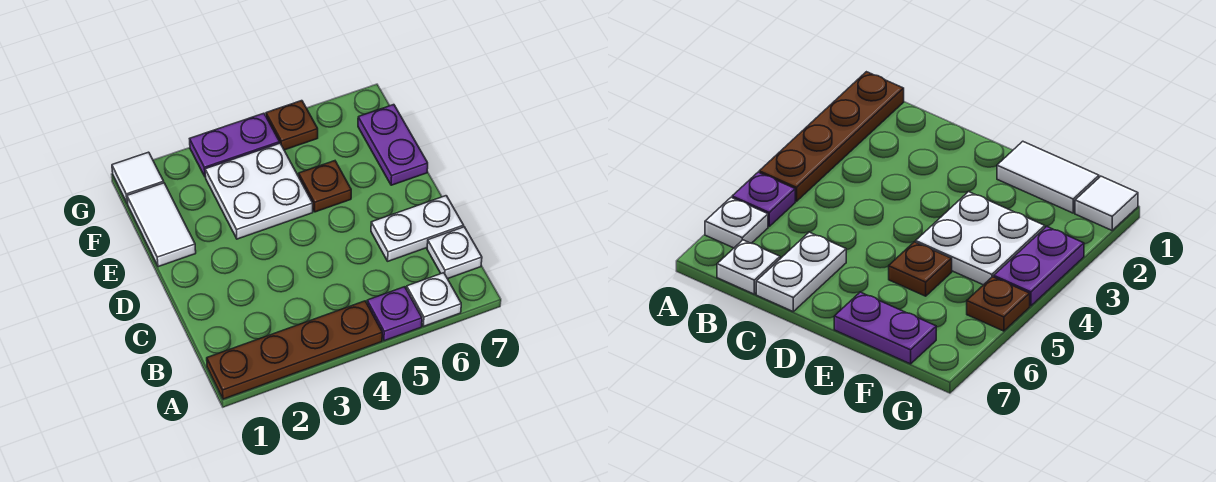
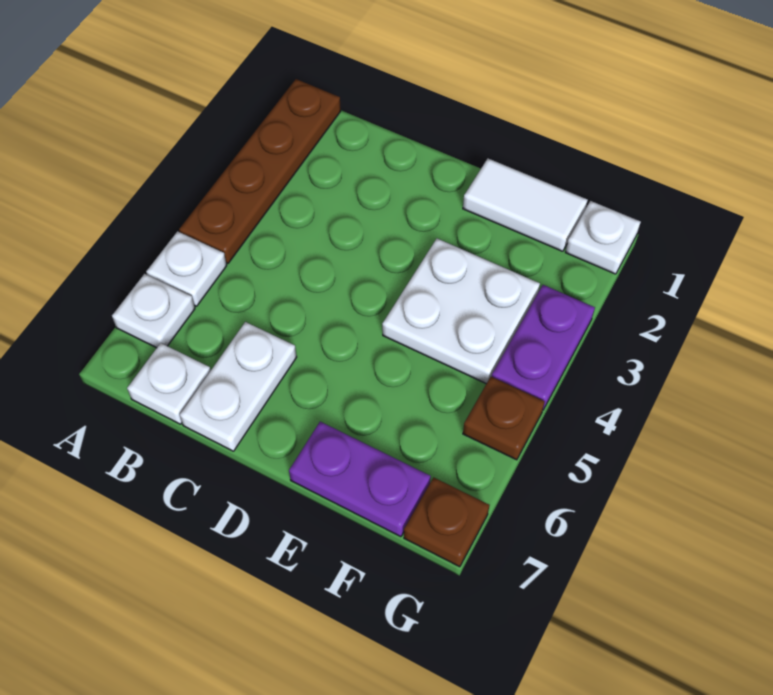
purple plate A5 level 1 -> white plate A5 level 1
brown plate E5 level 1 -> brown plate G7 level 1
white tile G1 level 1 -> white plate G1 level 1

